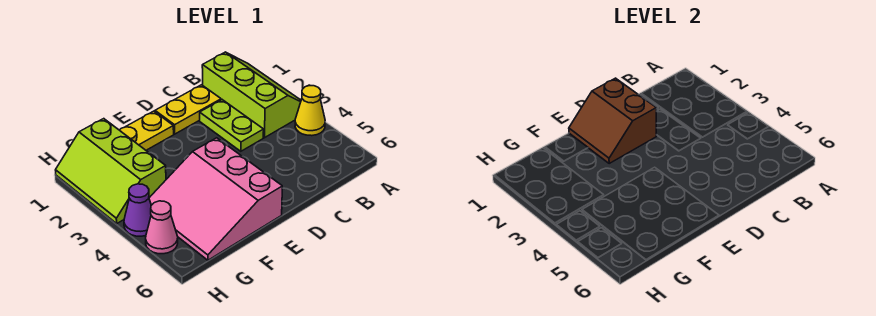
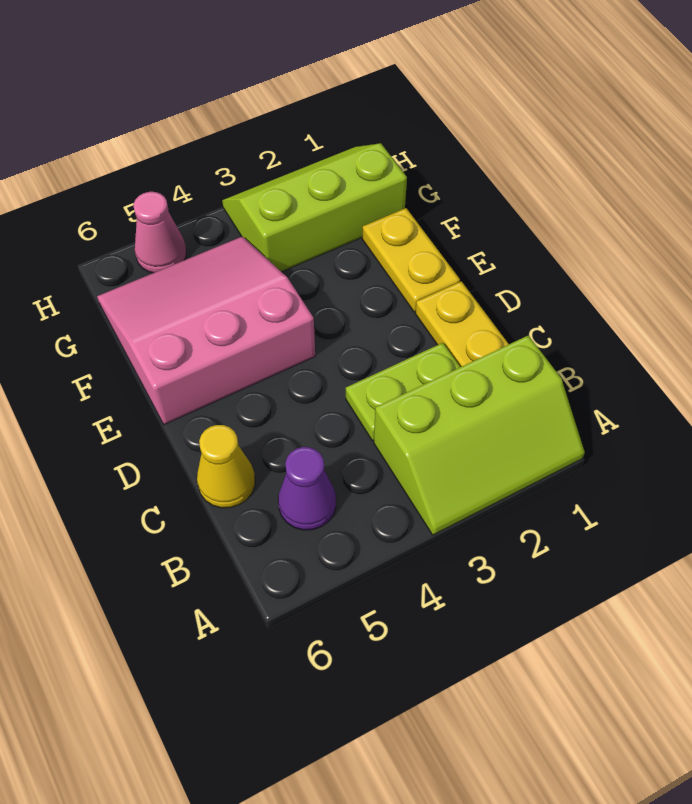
yellow cone A4 level 1 -> yellow cone C6 level 1
brown slope D1:E2 level 2 top D -> none
purple cone H4 level 1 -> purple cone B5 level 1

